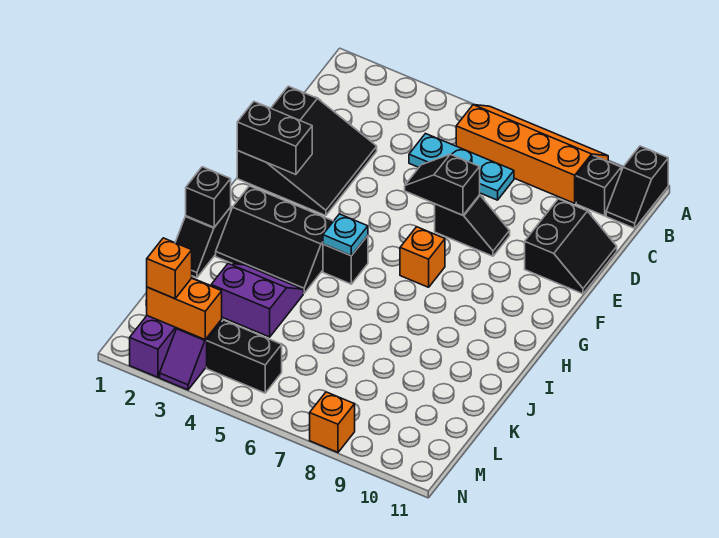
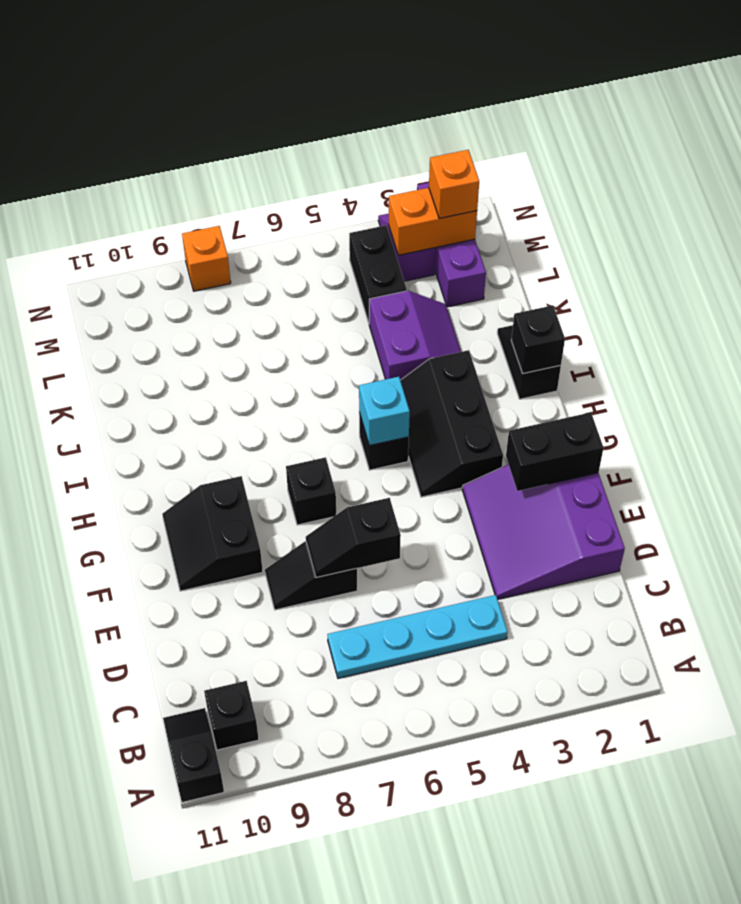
orange slope A6:B9 level 1 top B -> none
cyan plate C5:C7 level 1 -> cyan plate C4:C7 level 1
black slope D1:F3 level 1 top 1 -> purple slope D1:F3 level 1 top 1
black slope D10:E11 level 1 top 10 -> black slope F9:G10 level 1 top 9
black slope E6:E7 level 2 top 7 -> black slope E6:E7 level 2 top 6
orange brick G7 level 1 -> black brick G7 level 1
black slope H2:I4 level 1 top H -> black slope G3:I4 level 1 top 3
cyan plate H5 level 2 -> cyan brick H5 level 2
purple slope J3:K4 level 1 top K -> purple slope J3:K4 level 1 top 4
black brick M4:M5 level 1 -> black brick L4:M4 level 1

